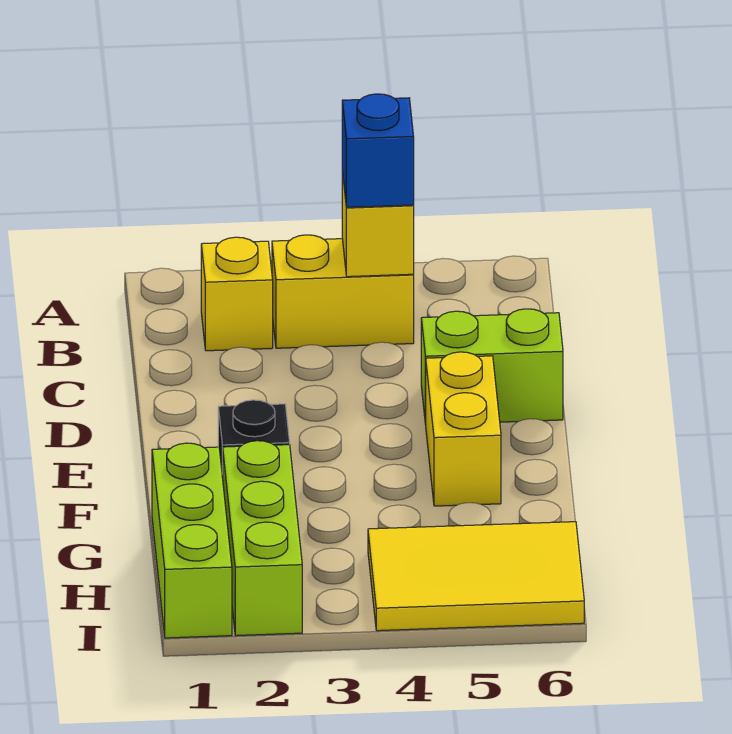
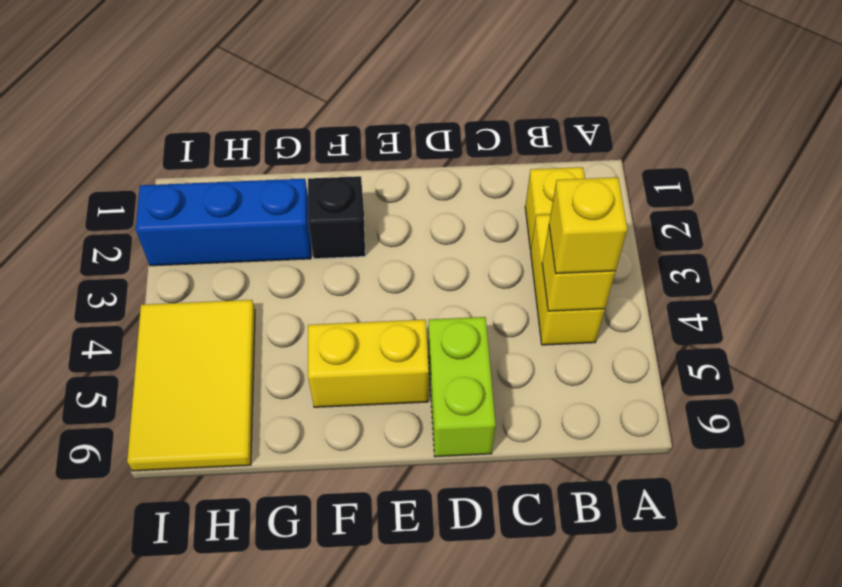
blue brick B4 level 3 -> yellow brick B4 level 3
lime brick G1:I1 level 1 -> none
lime brick G2:I2 level 1 -> blue brick G2:I2 level 1

